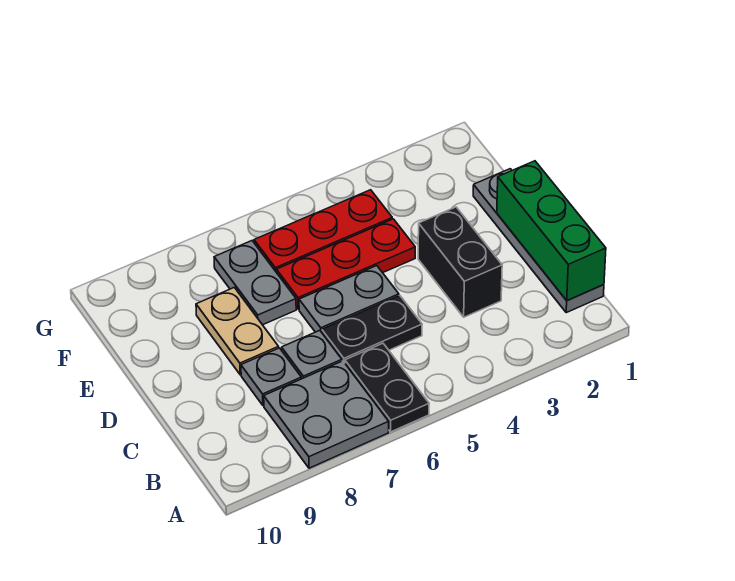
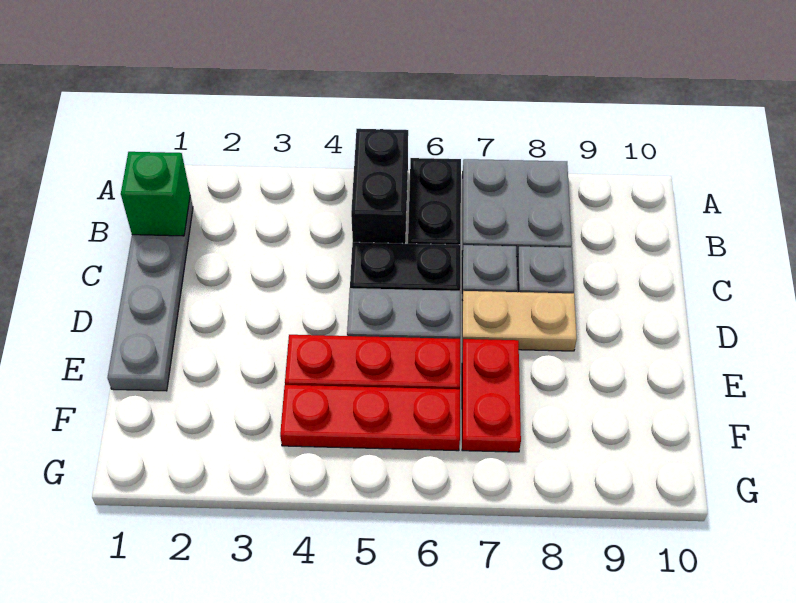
green brick B1:D1 level 2 -> green brick B1 level 2
black brick C3:D3 level 1 -> black brick A5:B5 level 1
tan plate D8:E8 level 1 -> tan plate D7:D8 level 1
grey plate E7:F7 level 1 -> red plate E7:F7 level 1

